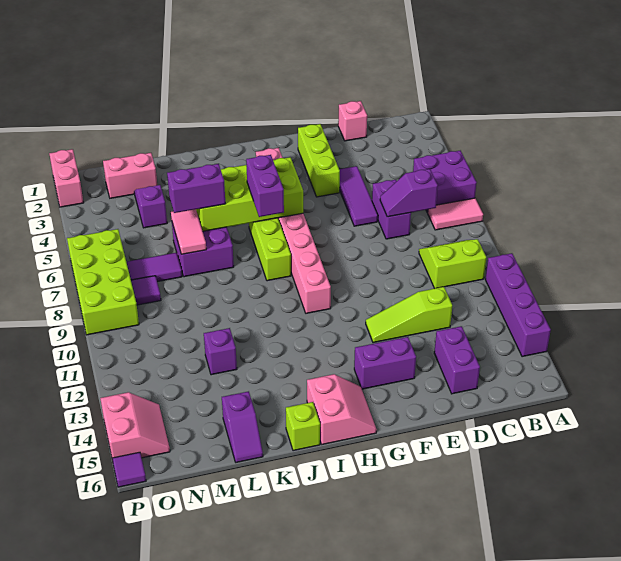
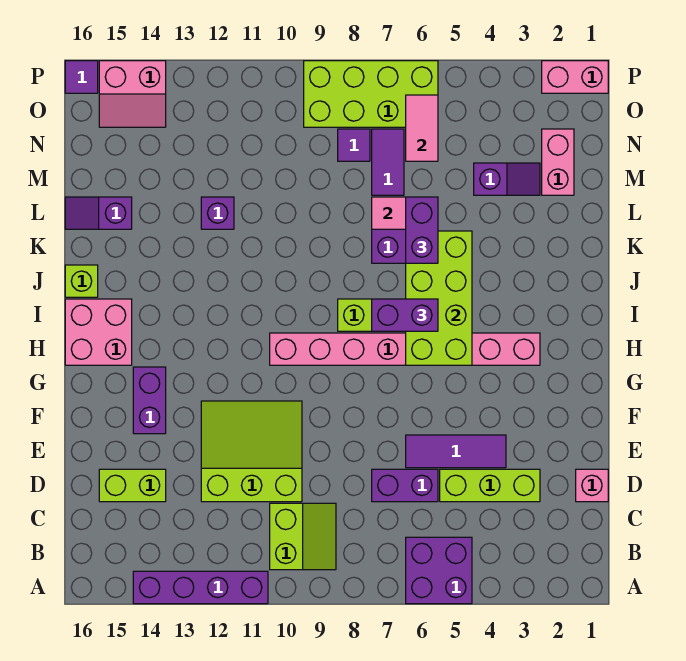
pink tile A7:B7 level 1 -> pink tile N6:O6 level 2
purple slope C7:D7 level 2 top C -> none
lime slope D12:F12 level 1 top D -> lime slope D10:F12 level 1 top D
purple brick D14:D15 level 1 -> lime brick D14:D15 level 1
lime brick F2:F4 level 1 -> lime brick D3:D5 level 1
pink slope H15:I16 level 1 top I -> pink brick H15:I16 level 1

